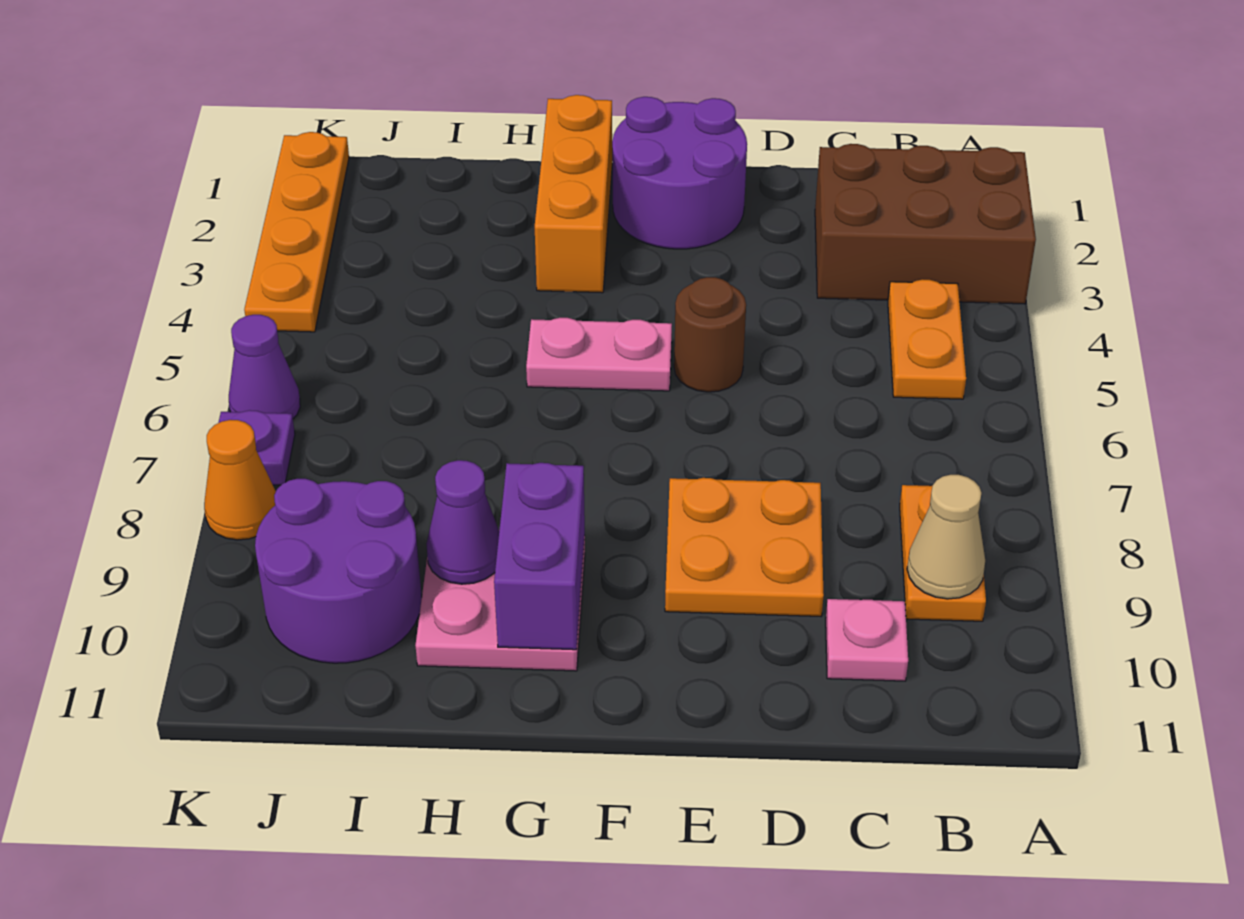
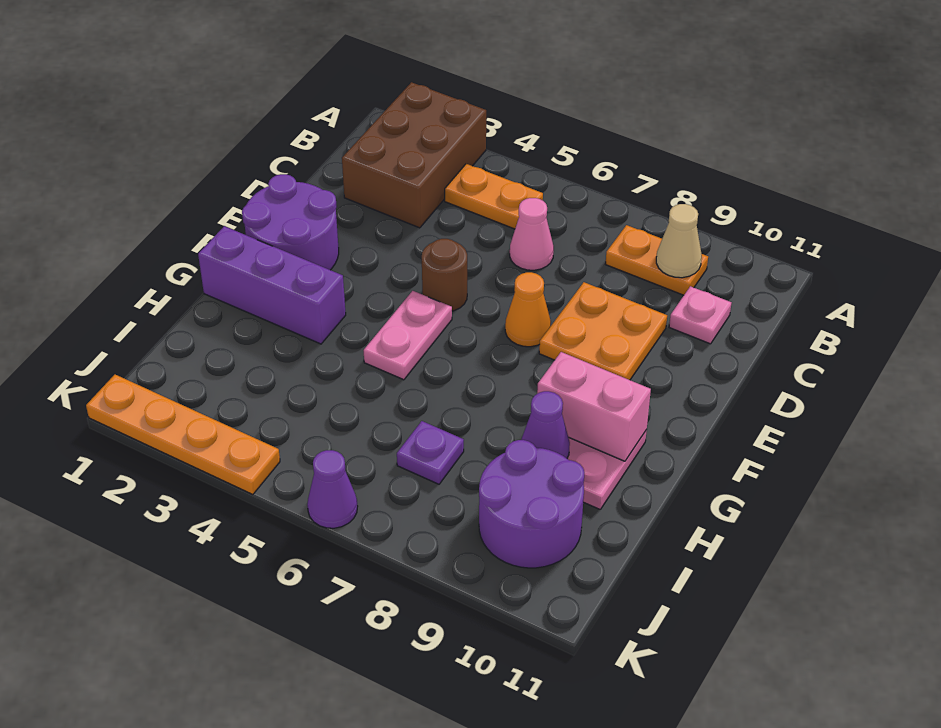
none -> pink cone C6 level 1
orange brick G1:G3 level 1 -> purple brick G1:G3 level 1
purple brick G9:G10 level 2 -> pink brick G9:G10 level 2
purple plate K7 level 1 -> purple plate I7 level 1
orange cone K8 level 1 -> orange cone E7 level 1

